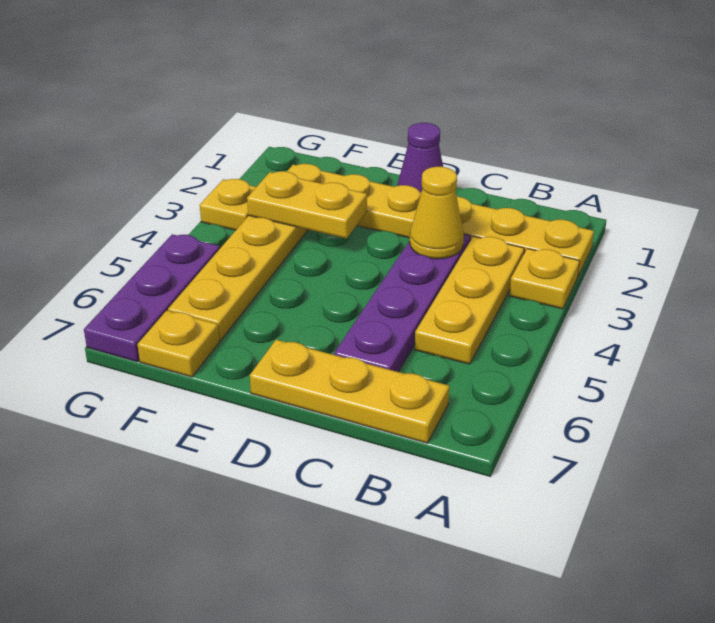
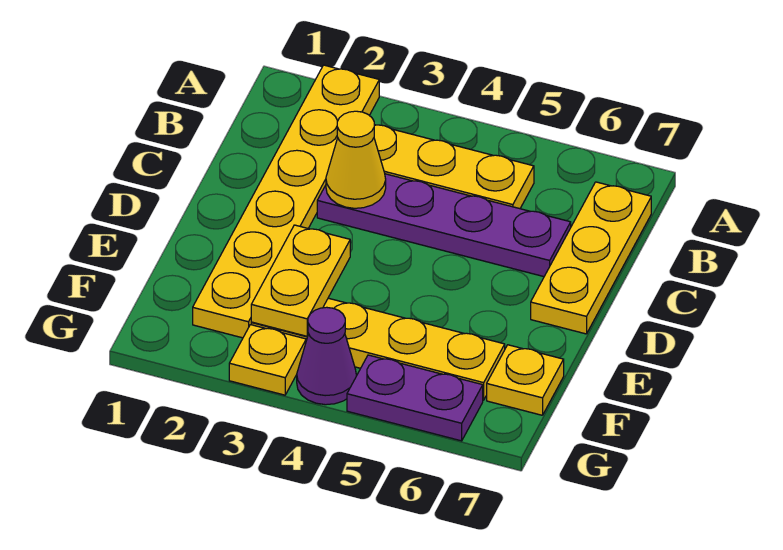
yellow plate A3 level 1 -> none
purple cone D1 level 1 -> purple cone G4 level 1
purple plate G5:G7 level 1 -> purple plate G5:G6 level 1

